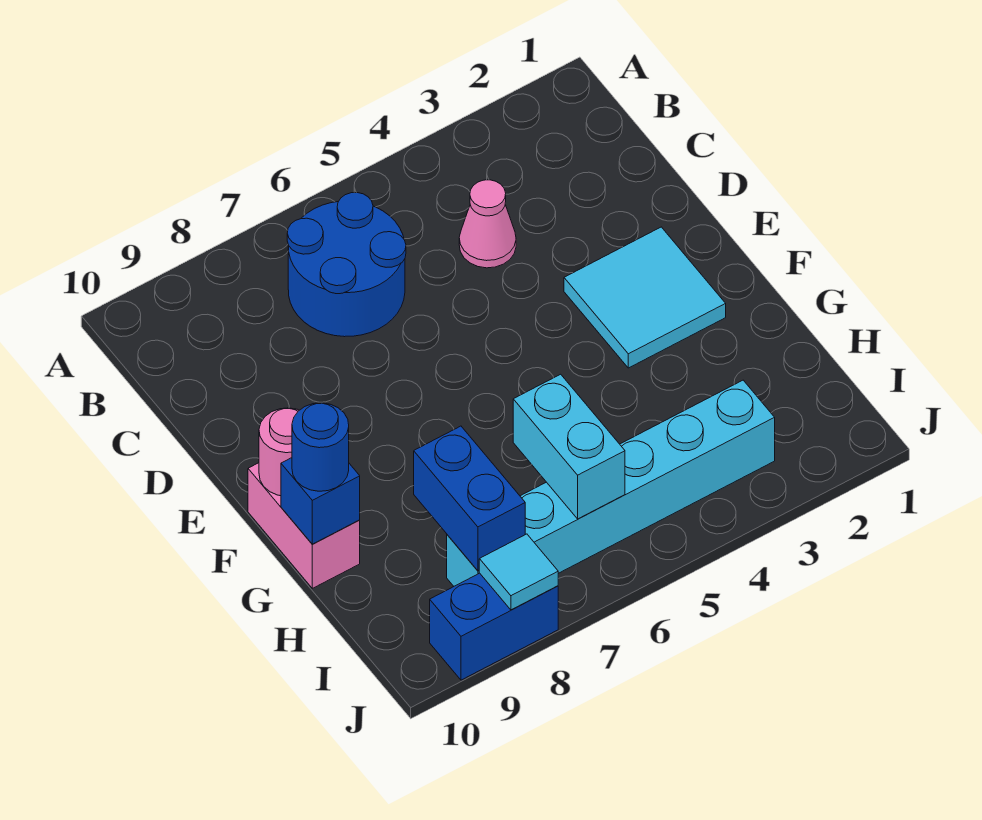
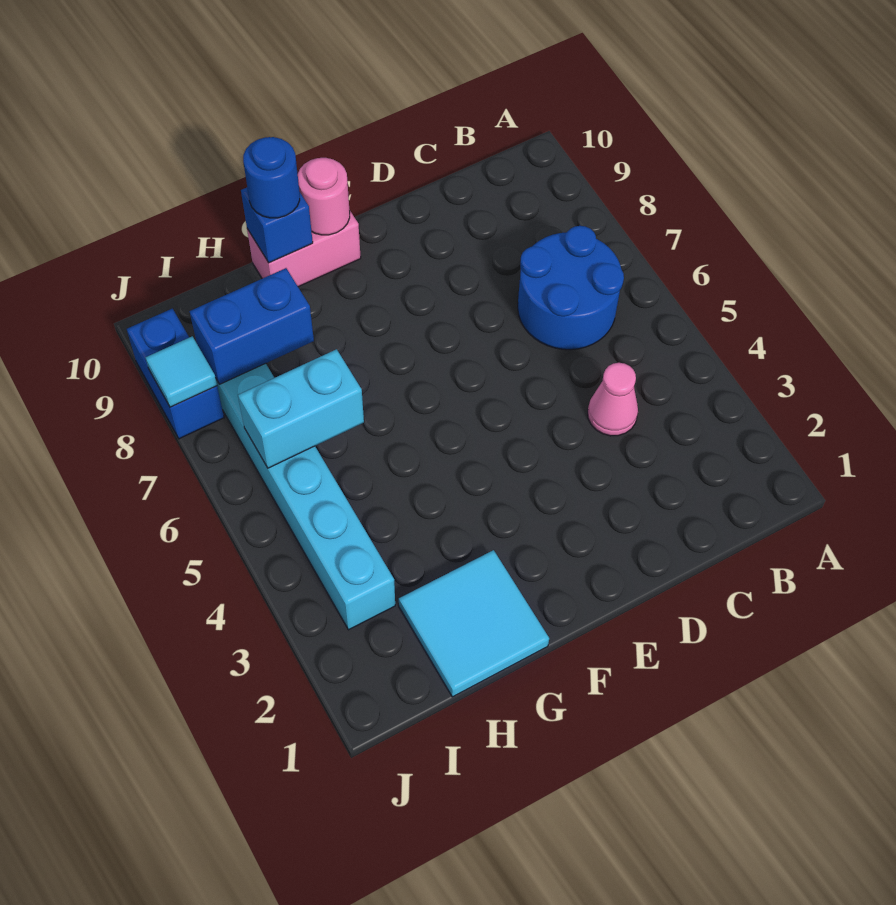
cyan tile E2:F3 level 1 -> cyan tile G1:H2 level 1

